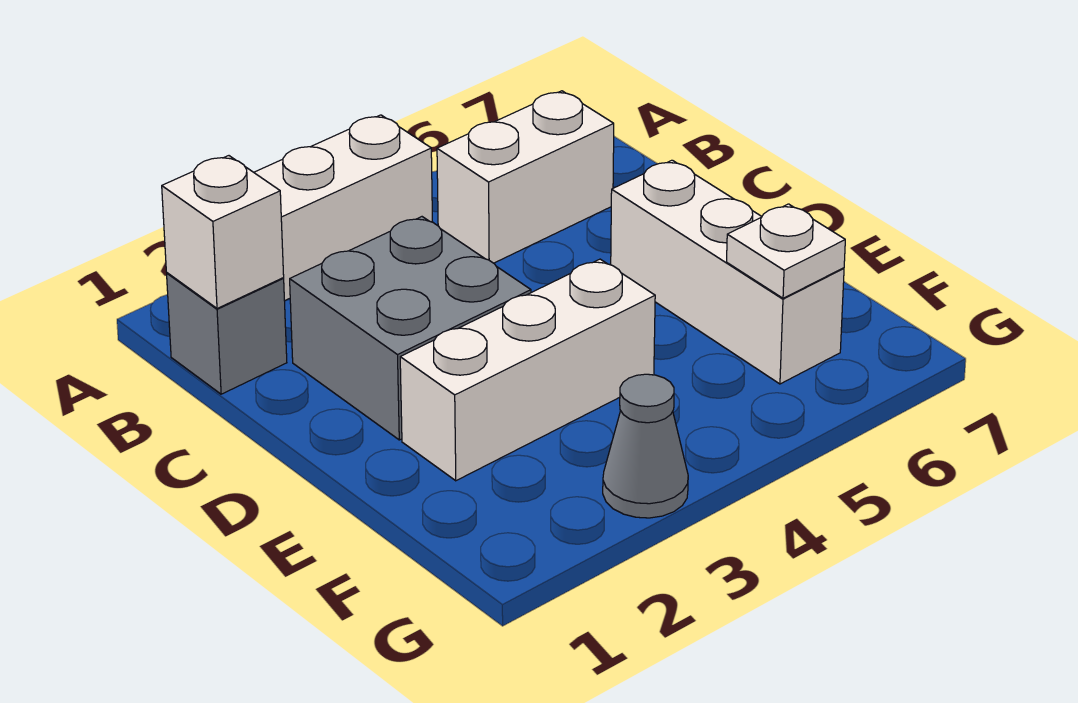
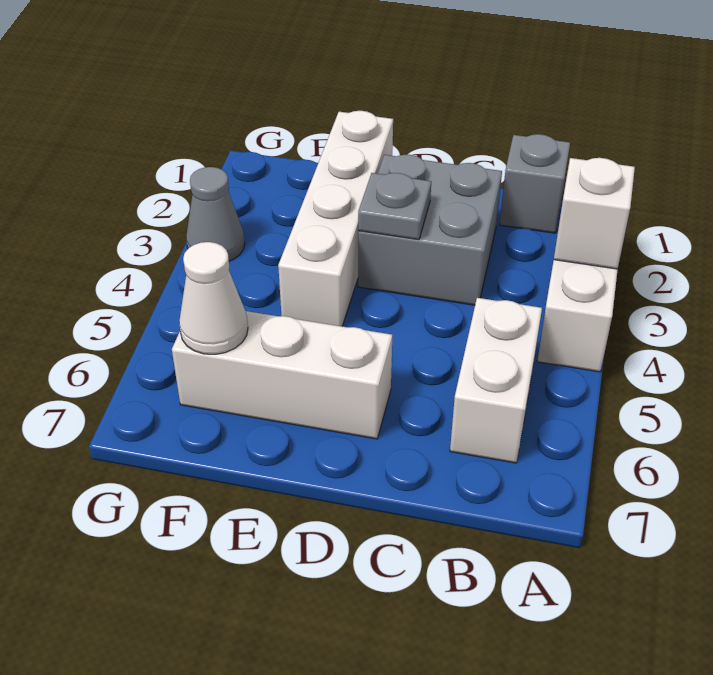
white brick B1 level 2 -> white brick A3 level 2
none -> grey plate D3 level 2
white brick E2:E4 level 1 -> white brick E1:E4 level 1
white plate F6 level 2 -> white cone F6 level 2

